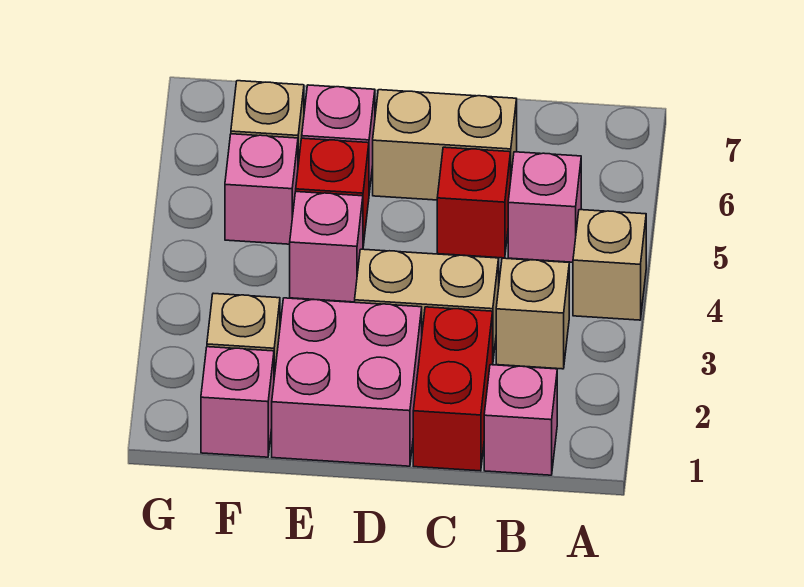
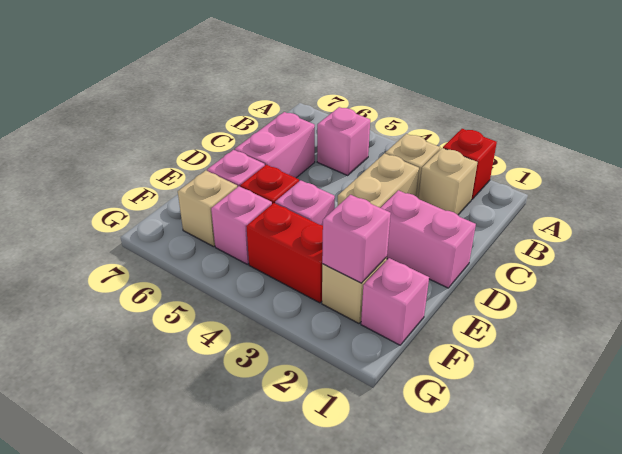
tan brick A4 level 1 -> tan brick B2 level 1
pink brick B1 level 1 -> pink brick F2 level 2
red brick C1:C2 level 1 -> red brick F3:F4 level 1
red brick C5 level 1 -> red brick A2 level 1
tan brick C6:D6 level 1 -> pink brick C6:D6 level 1
pink brick D1:E2 level 1 -> pink brick D1:D2 level 1

